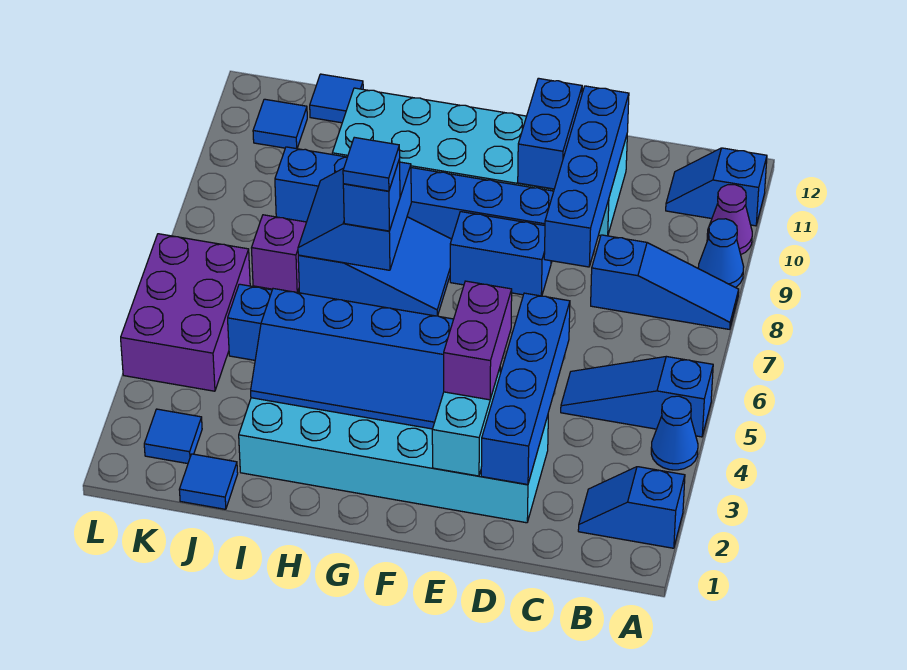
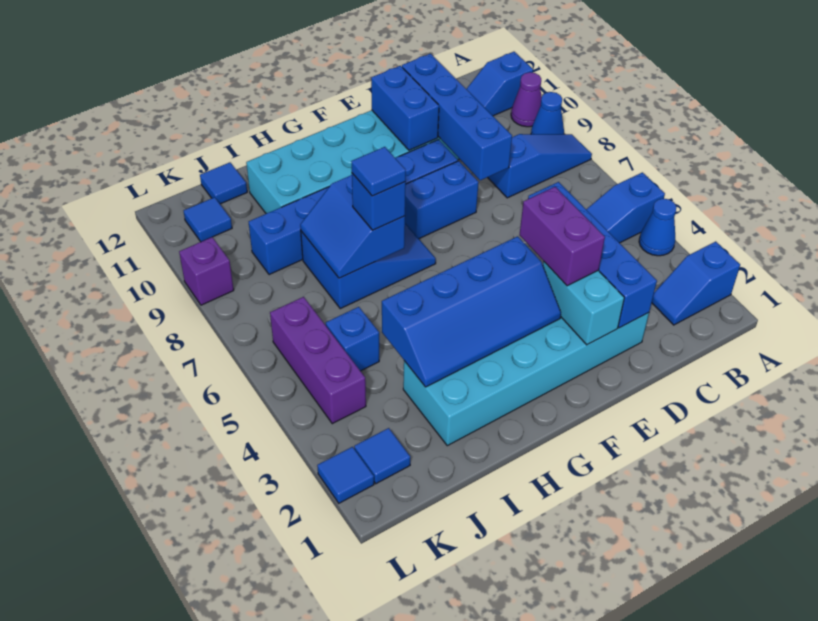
blue tile J1 level 1 -> blue tile L2 level 1
purple brick J7 level 1 -> purple brick L9 level 1
purple brick K4:L6 level 1 -> purple brick K4:K6 level 1

